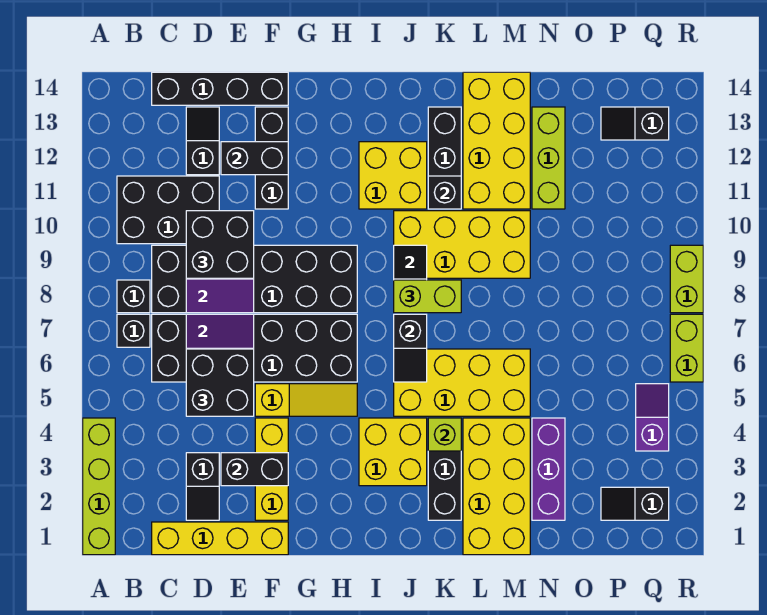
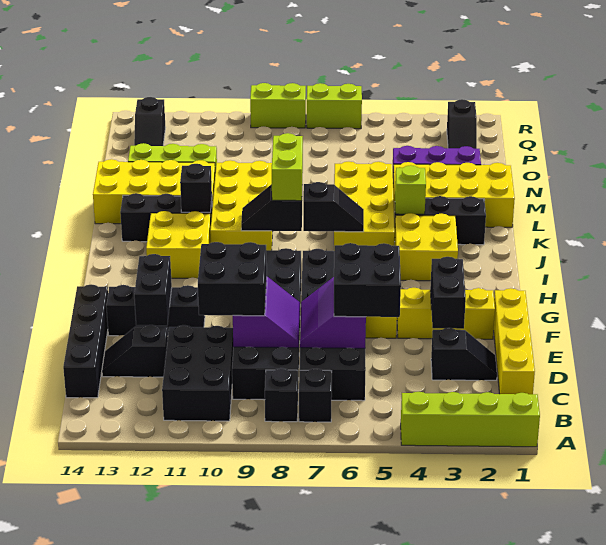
purple slope Q4:Q5 level 1 top 4 -> none

